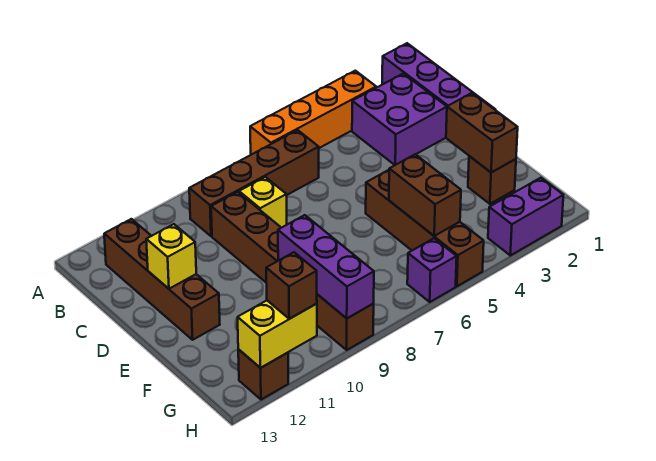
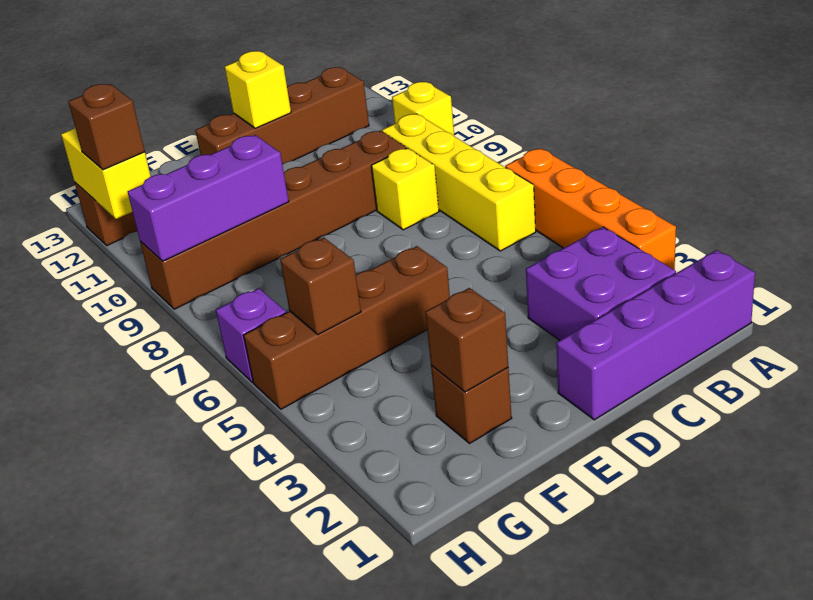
none -> yellow brick A10 level 1
brown brick B6:B9 level 1 -> yellow brick B6:B9 level 1
brown brick E2:F2 level 2 -> brown brick F2 level 2
brown brick F5:G5 level 2 -> brown brick G5 level 2
purple brick H2:H3 level 1 -> none

